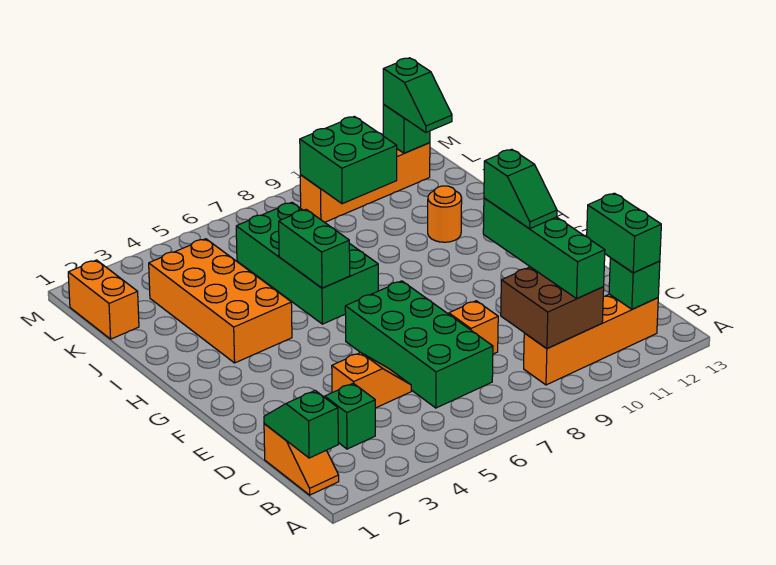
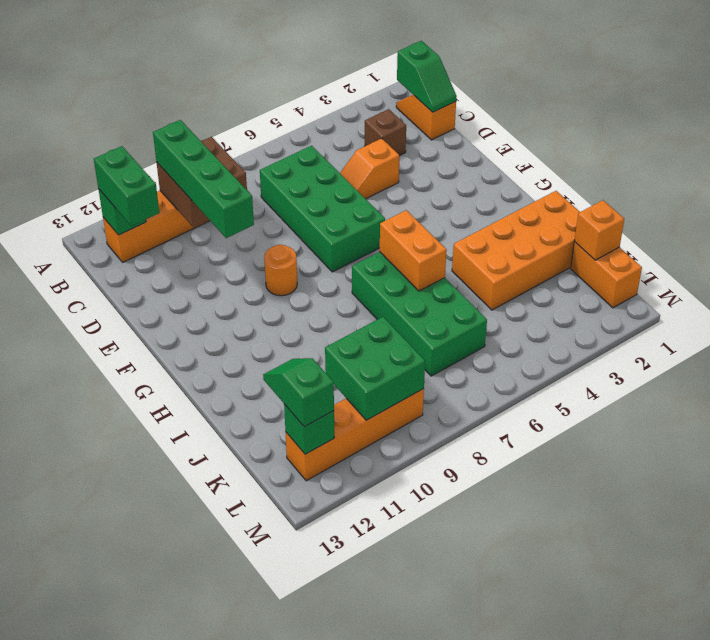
green brick C3 level 1 -> brown brick C3 level 1
orange brick D8 level 1 -> orange brick K1 level 2
green slope D10:E10 level 4 top E -> none
orange brick H3:K4 level 1 -> orange brick I1:J4 level 1
green brick H6:I6 level 2 -> orange brick H6:I6 level 2
orange round brick I11 level 1 -> orange round brick F9 level 1

